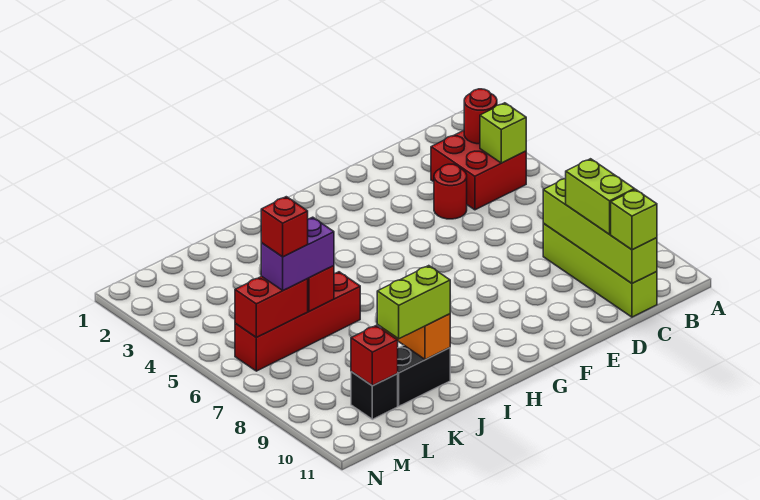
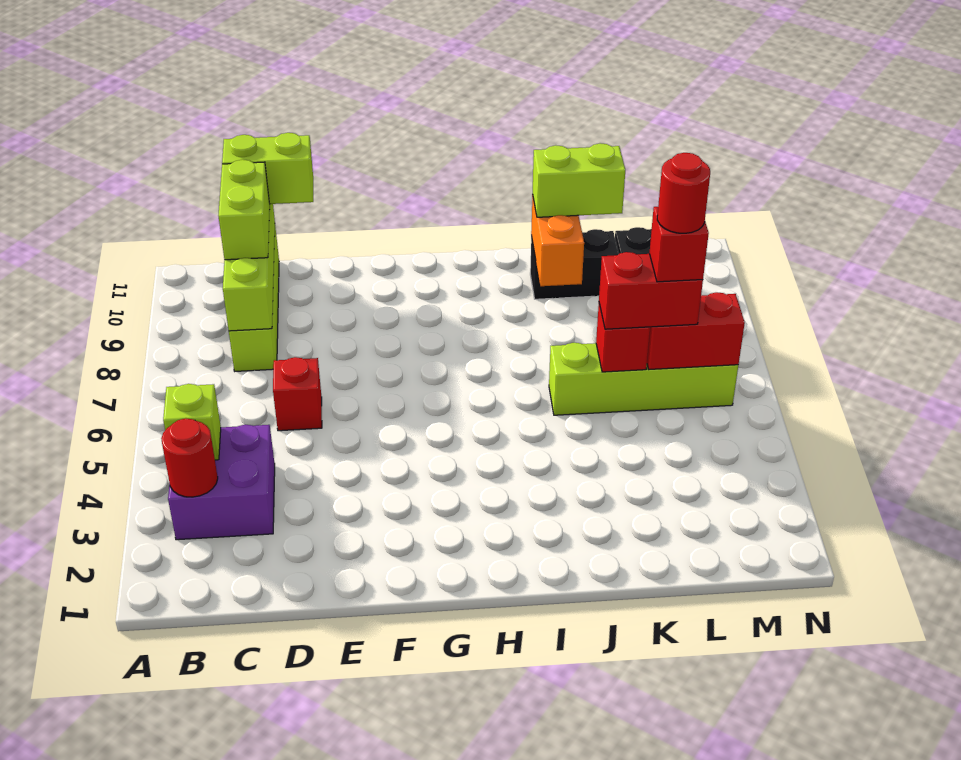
red brick B3:C4 level 1 -> purple brick B3:C4 level 1
lime brick C11 level 3 -> lime brick C11:D11 level 3
red round brick D4 level 1 -> red round brick L6 level 5
red brick J6:M6 level 1 -> lime brick J6:M6 level 1
purple brick K6:L6 level 3 -> red brick K6:L6 level 3
red brick L10 level 2 -> red brick D6 level 1

